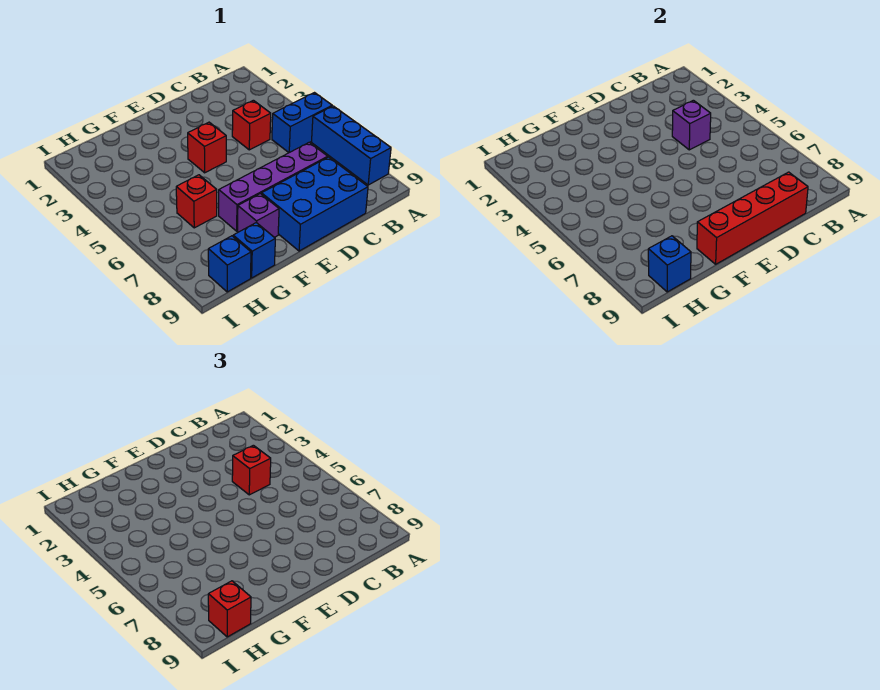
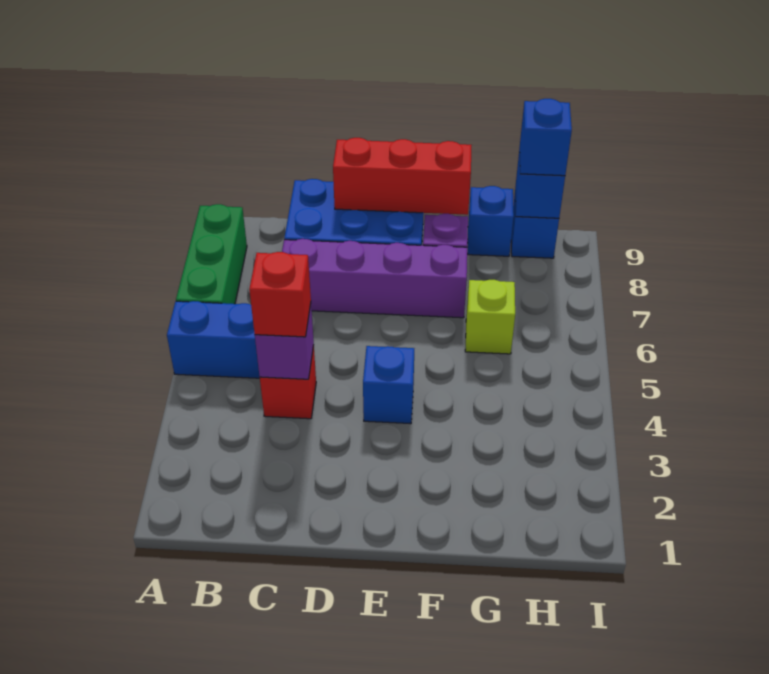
blue brick A6:A8 level 1 -> green brick A6:A8 level 1
red brick C9:F9 level 2 -> red brick D9:F9 level 2
red brick E4 level 1 -> blue brick E4 level 1
red brick G6 level 1 -> lime brick G6 level 1
red brick H9 level 3 -> blue brick H9 level 3

